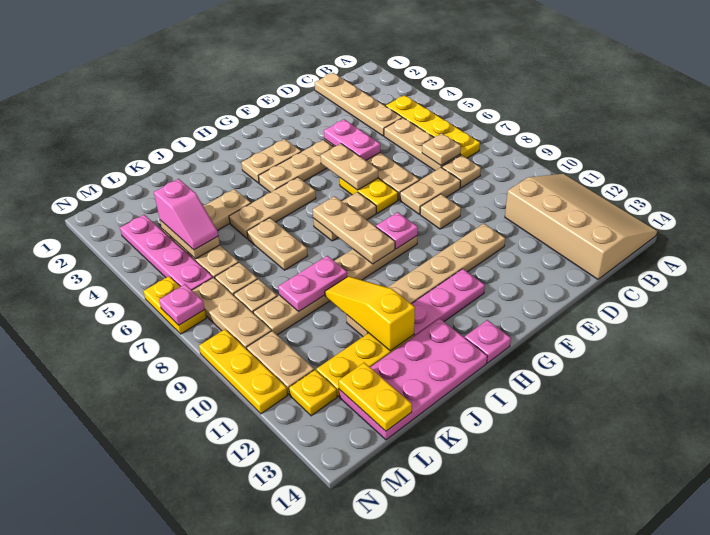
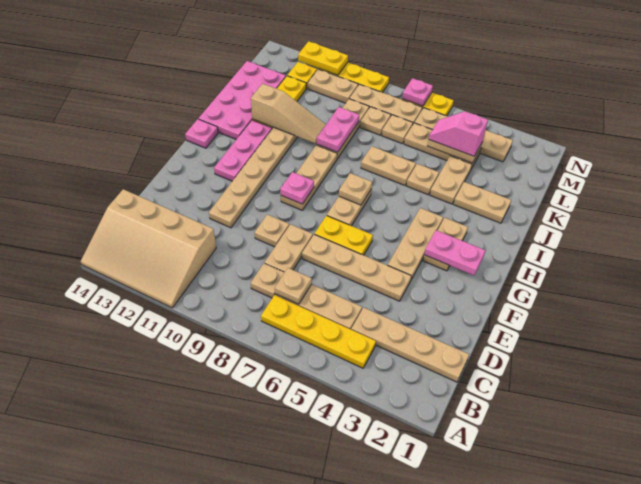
pink plate E4:E5 level 2 -> pink plate G2:G3 level 2
tan plate F5:F6 level 2 -> tan plate J2:J3 level 1
tan plate H5:J5 level 1 -> tan plate J5 level 1
tan plate H7:H9 level 2 -> tan plate H7 level 2
yellow slope J10:J12 level 2 top 12 -> tan slope J10:J12 level 2 top 12
yellow plate L13:L14 level 2 -> yellow plate N11:N12 level 2
pink plate M3:M6 level 1 -> tan plate M3:M6 level 1

